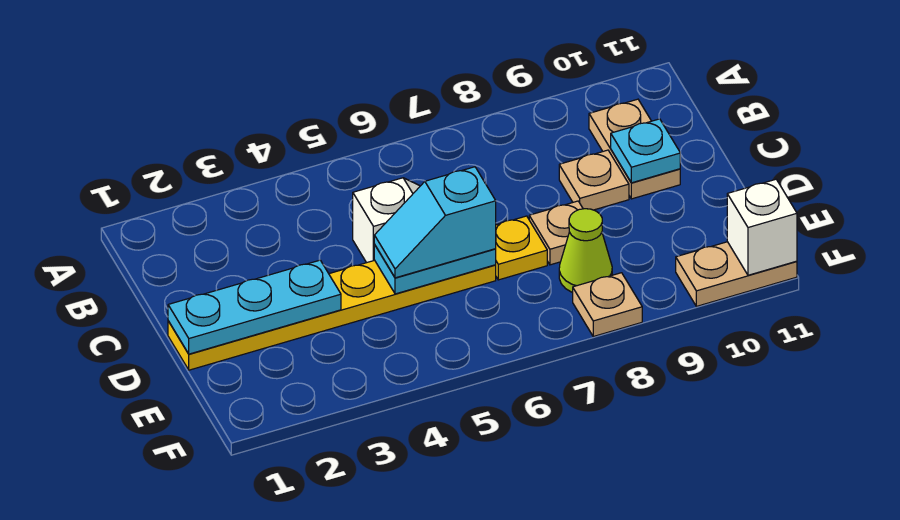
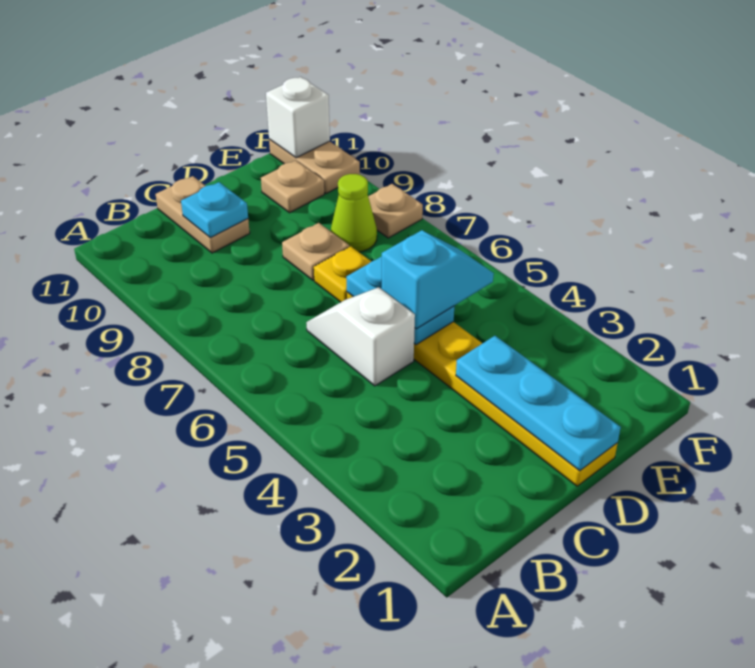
tan plate B10:C10 level 1 -> tan plate C10:C11 level 1
tan plate C9 level 1 -> tan plate E10 level 1
cyan slope D5:D6 level 3 top 6 -> cyan slope D5:E5 level 3 top D

